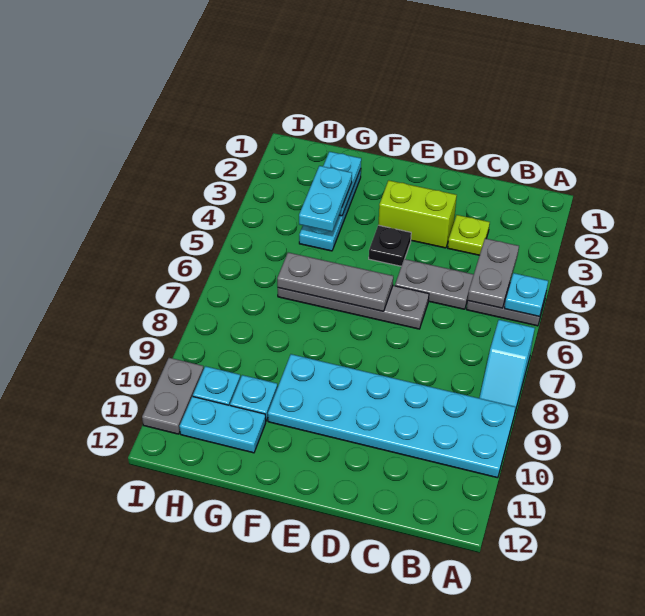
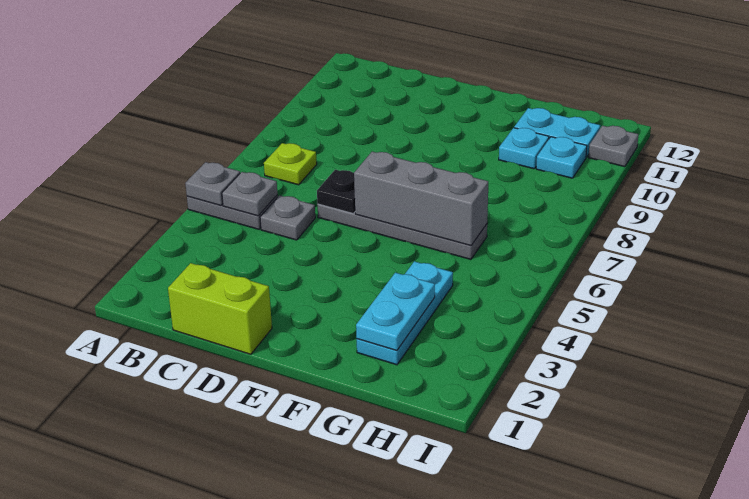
cyan plate A5 level 2 -> grey plate A5 level 2
cyan slope A7:A8 level 1 top 7 -> none
cyan plate A9:F10 level 1 -> none
grey plate B4:B5 level 2 -> grey plate B5 level 2
lime plate C3 level 1 -> lime plate B7 level 1
grey plate C5:D5 level 1 -> grey plate C5 level 1
lime brick D3:E3 level 1 -> lime brick C1:D1 level 1
black plate E4 level 1 -> black plate D6 level 2
grey plate E6:G6 level 2 -> grey brick E6:G6 level 2
cyan plate G3:G4 level 3 -> none
grey plate I10:I11 level 1 -> grey plate I11 level 1

